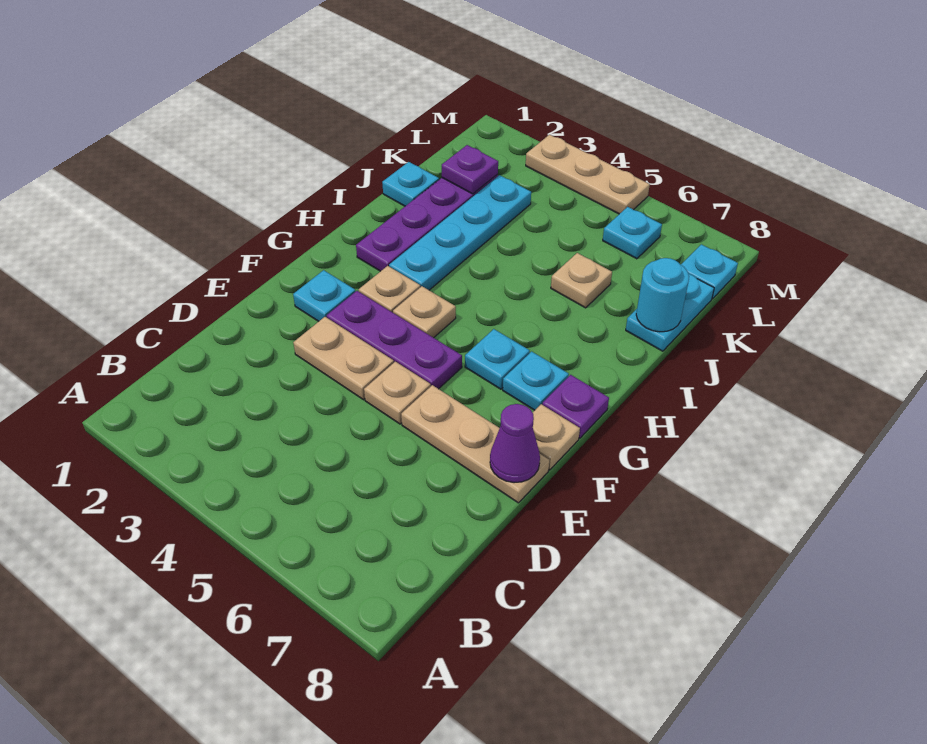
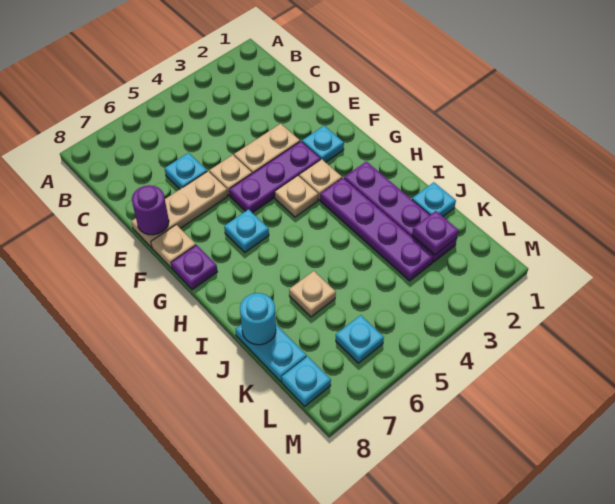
purple cone E8 level 2 -> purple round brick E8 level 2
cyan plate G7 level 1 -> cyan plate D6 level 1
cyan plate H3:K3 level 1 -> purple plate H3:K3 level 1
tan plate M3:M5 level 1 -> none

